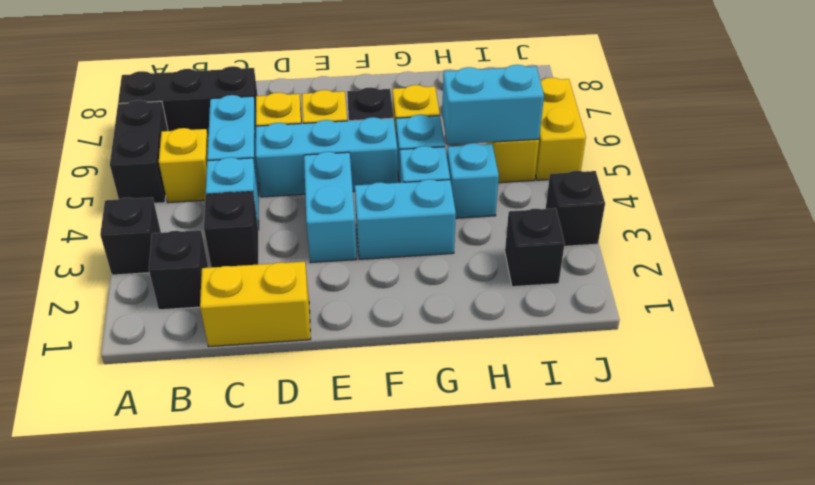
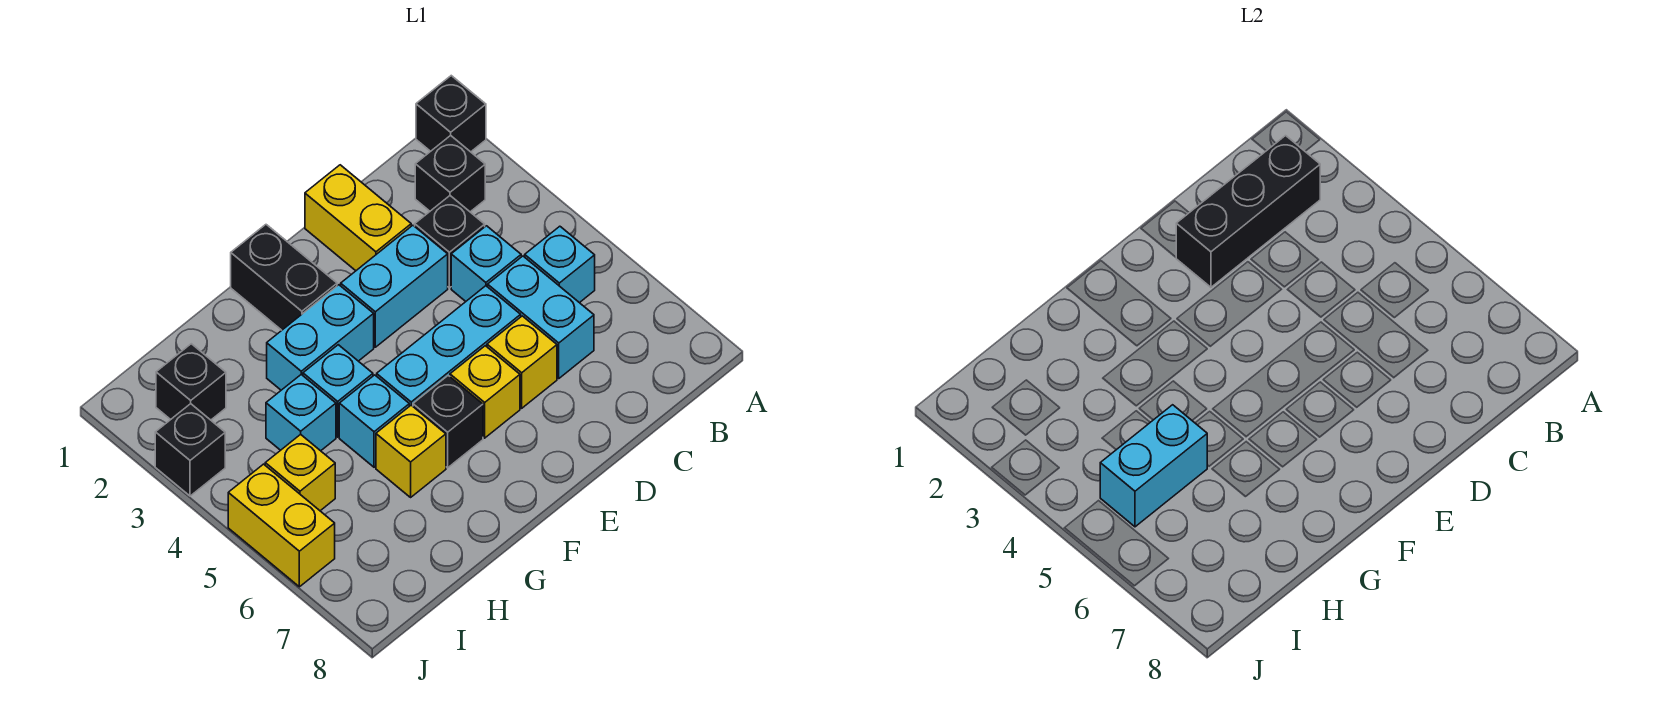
black brick A3 level 1 -> black brick A1 level 1
black brick A5:A6 level 1 -> black brick F1:F2 level 1
black brick A7:C7 level 1 -> black brick B2:D2 level 2
yellow brick B5 level 1 -> cyan brick B5 level 1
yellow brick C1:D1 level 1 -> yellow brick D1:D2 level 1
cyan brick E3:E4 level 1 -> cyan brick D3:E3 level 1

